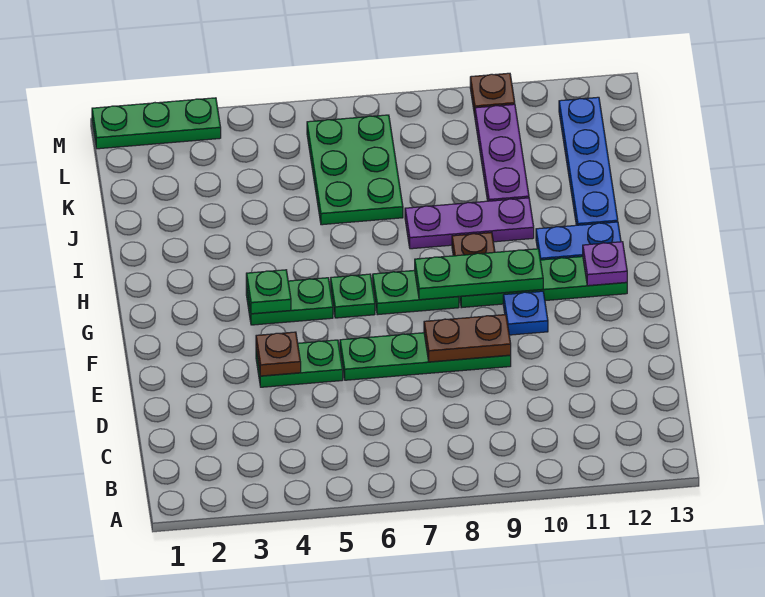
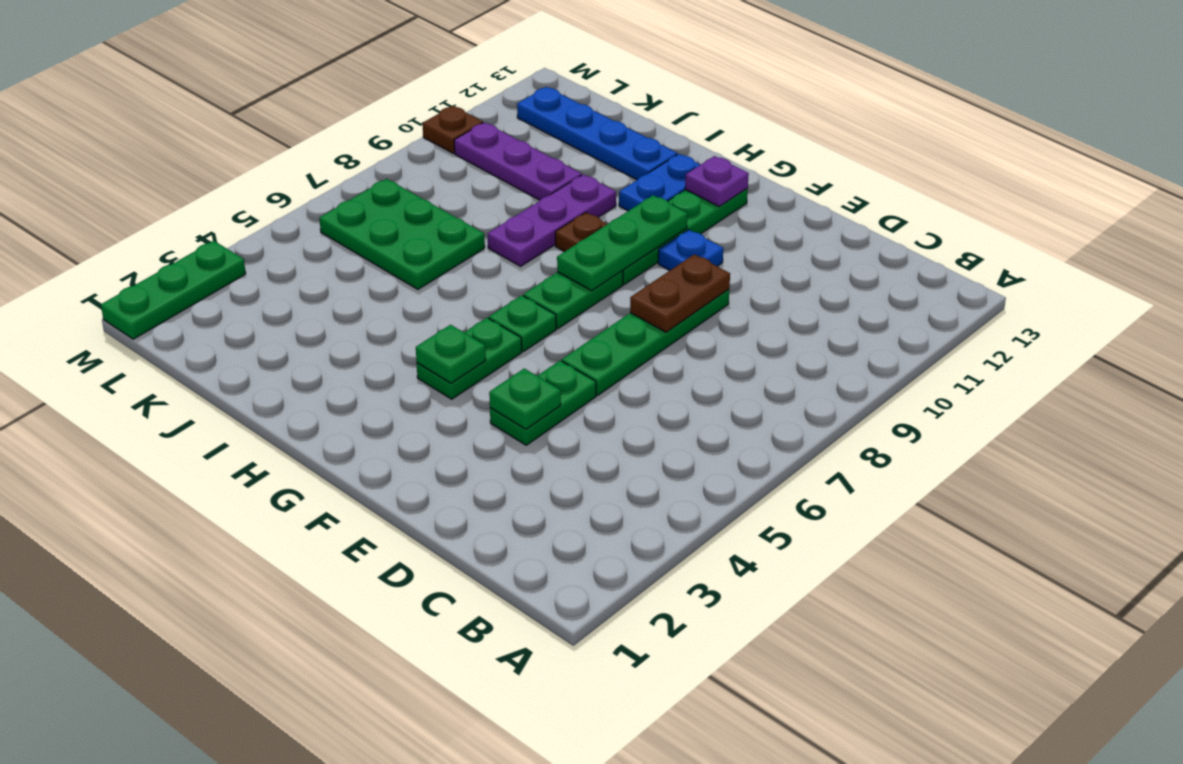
brown plate E4 level 2 -> green plate E4 level 2

